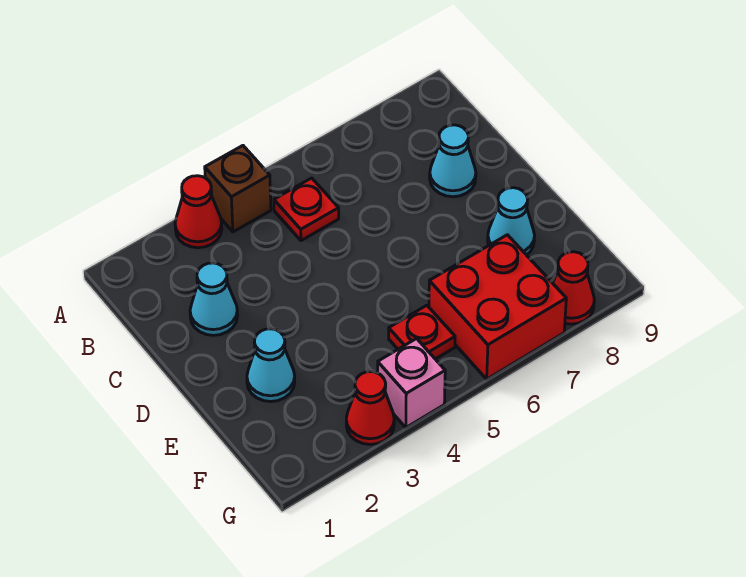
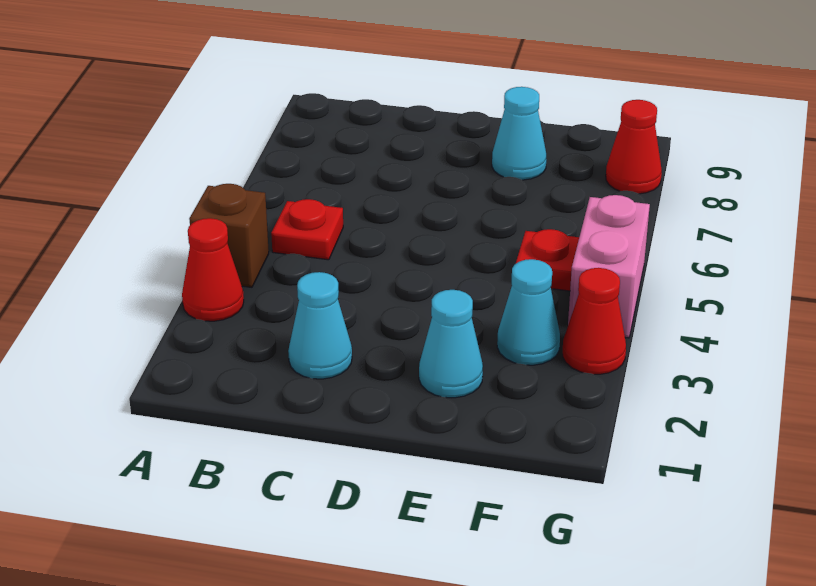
cyan cone C8 level 1 -> cyan cone F3 level 1
red brick F6:G7 level 1 -> none
pink brick G4 level 1 -> pink brick G4:G5 level 1

